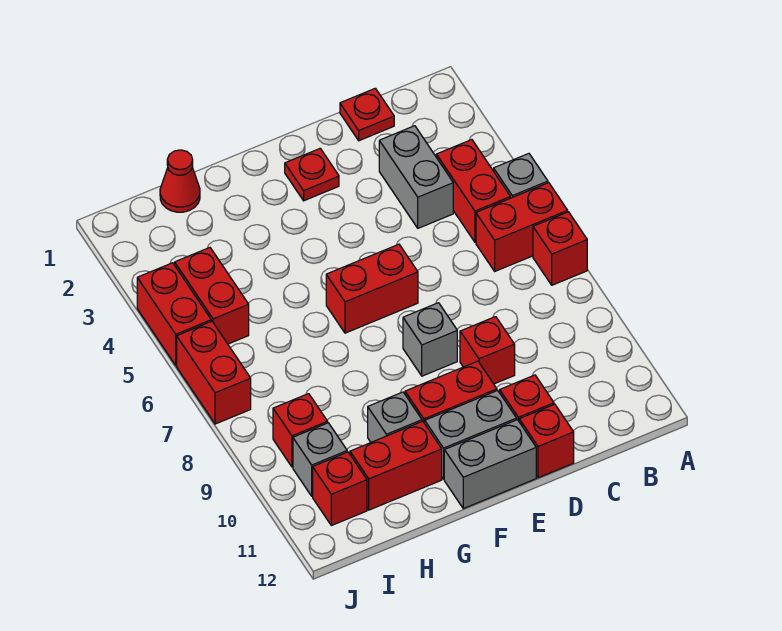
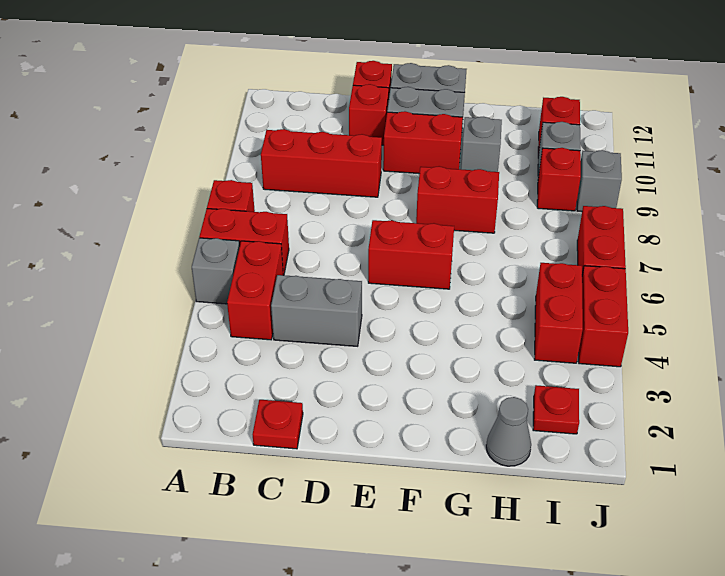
grey brick C3:C4 level 1 -> grey brick C4:D4 level 1
red brick D9 level 1 -> red brick B9:D9 level 1
red plate E2 level 1 -> red plate I2 level 1
grey brick E8 level 1 -> grey brick J9 level 1
red brick G11:H11 level 1 -> red brick F8:G8 level 1
red cone H1 level 1 -> grey cone H1 level 1

